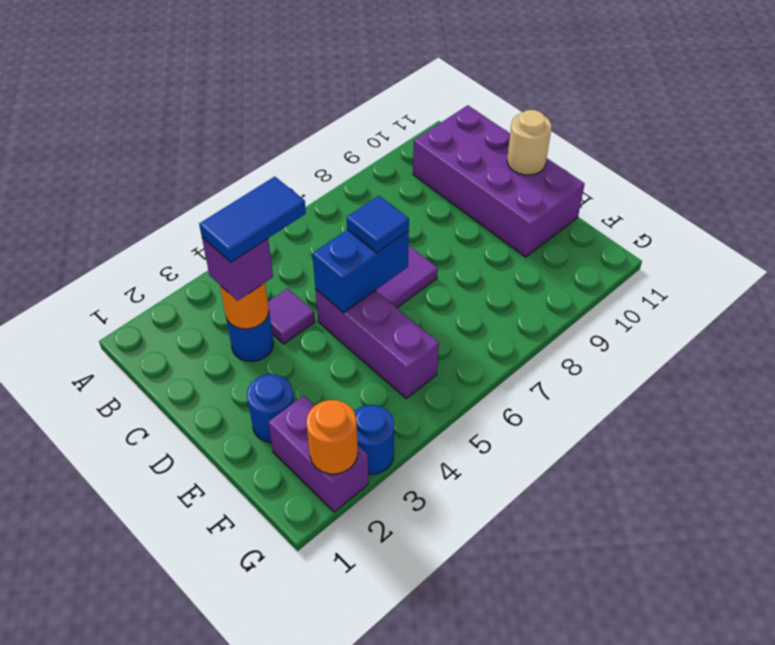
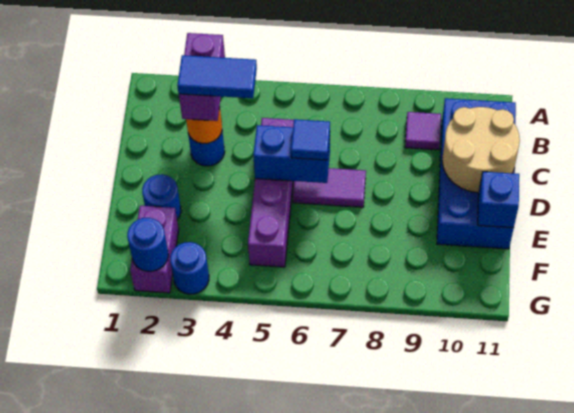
purple brick B10:E11 level 1 -> blue brick B10:E11 level 1
purple brick C3 level 3 -> purple brick B3:C3 level 3
purple tile C4 level 1 -> purple tile B9 level 1
purple brick D5:F5 level 1 -> purple brick C5:F5 level 1
tan round brick D11 level 2 -> tan round brick C10:D11 level 2
none -> blue brick E11 level 2
orange round brick G2 level 2 -> blue round brick G2 level 2

